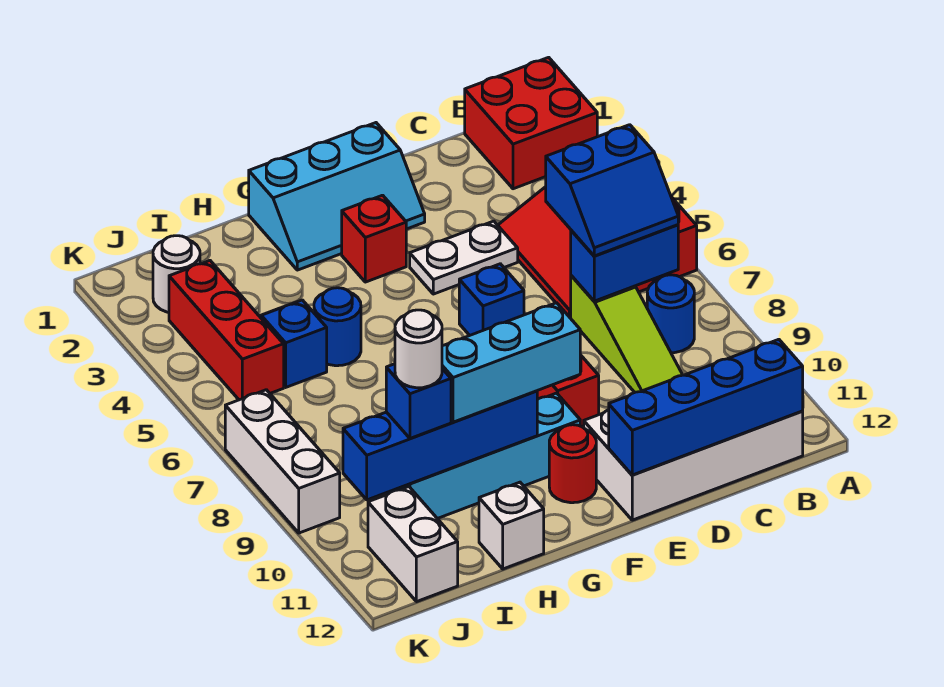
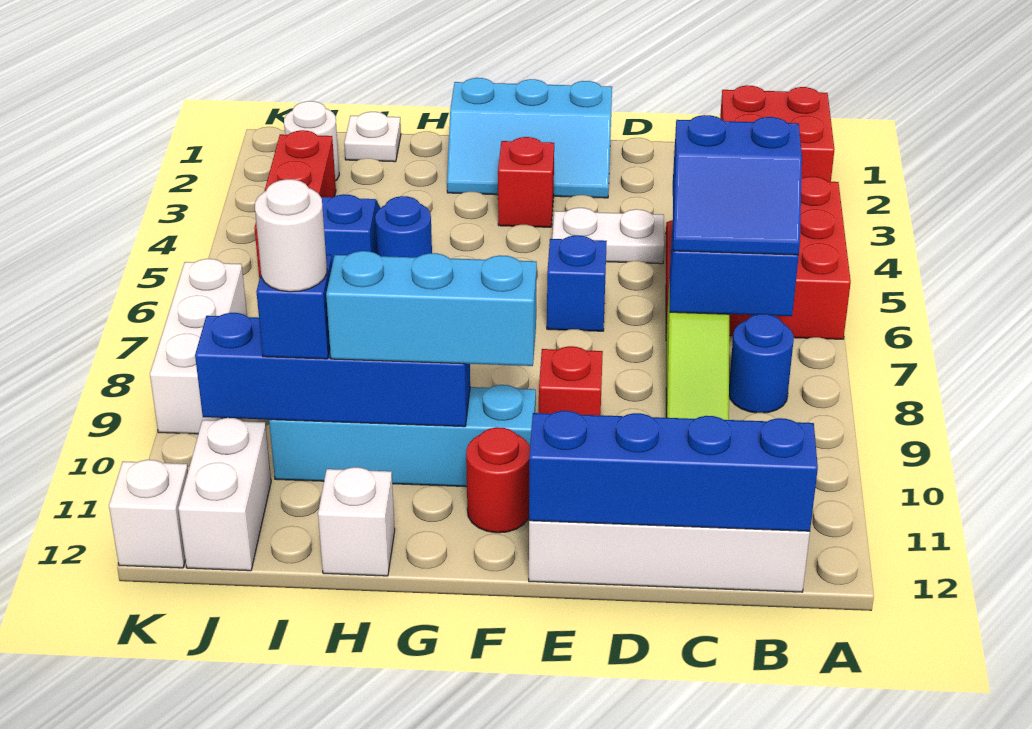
none -> white plate I1 level 1
none -> white brick K12 level 1

